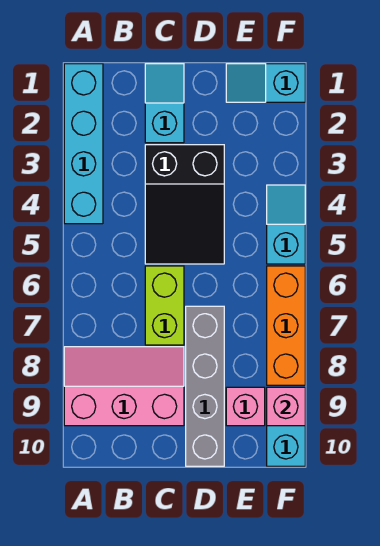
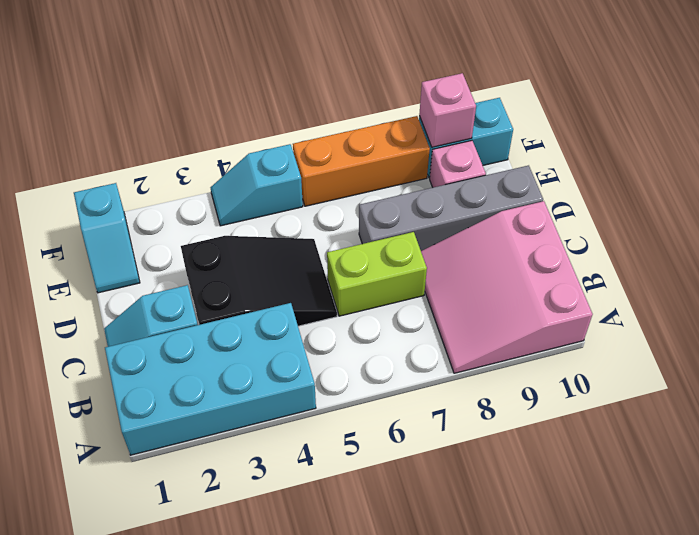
cyan brick A1:A4 level 1 -> cyan brick A1:B4 level 1
pink slope A8:C9 level 1 top 9 -> pink slope A8:C10 level 1 top 10

